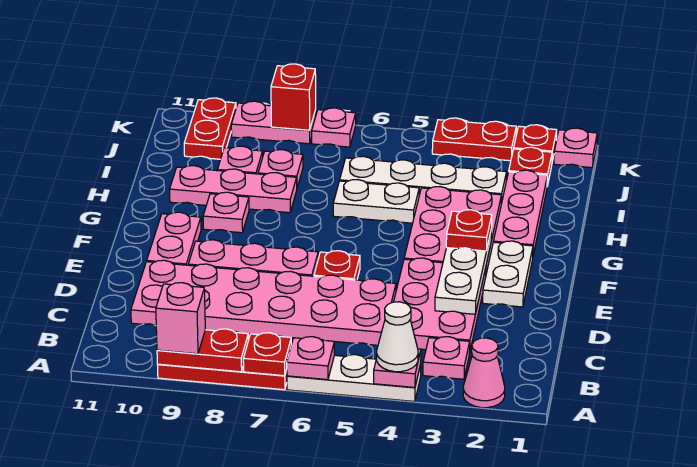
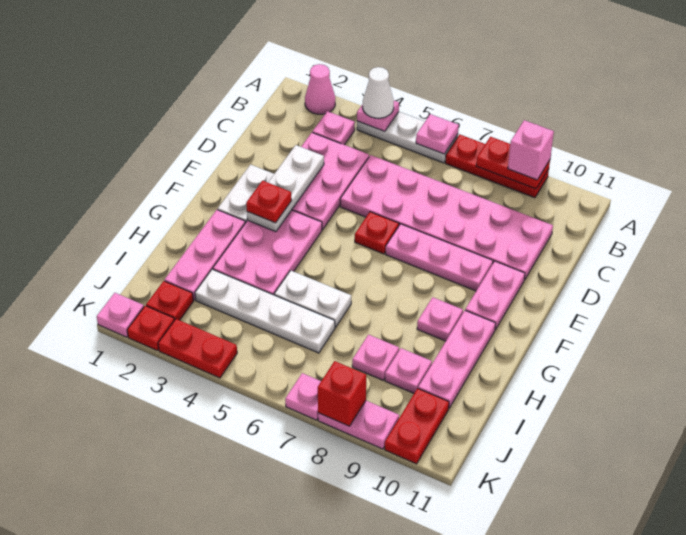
red plate A7 level 2 -> none
pink plate H8:H10 level 1 -> pink plate G10:I10 level 1

